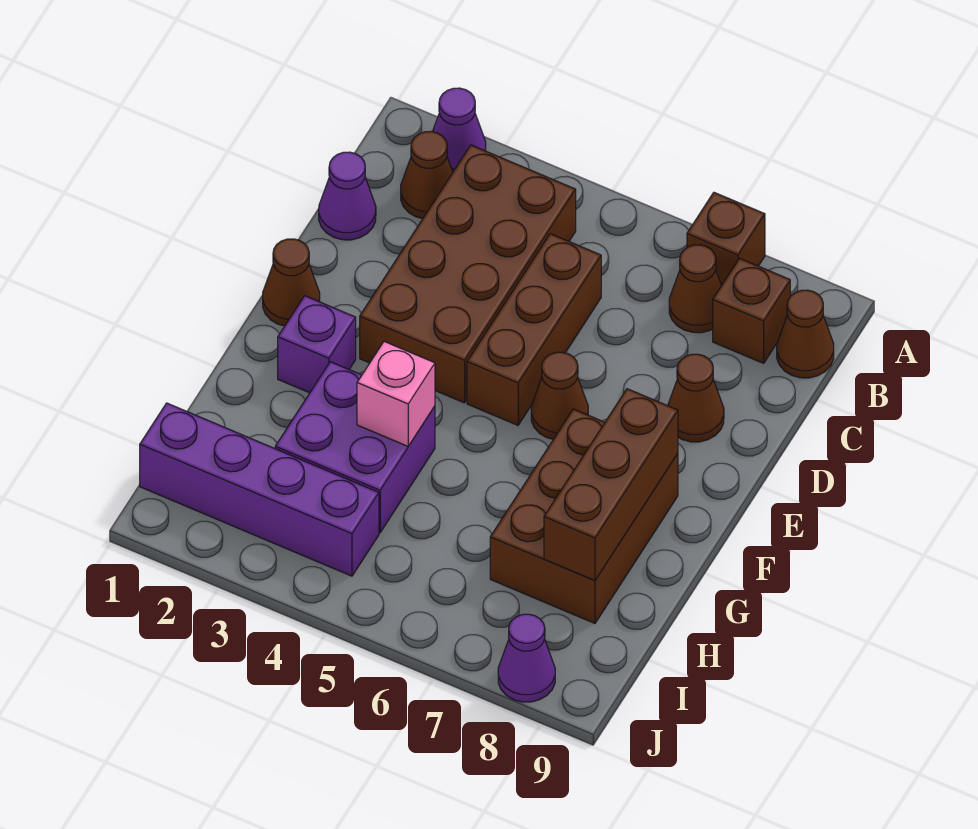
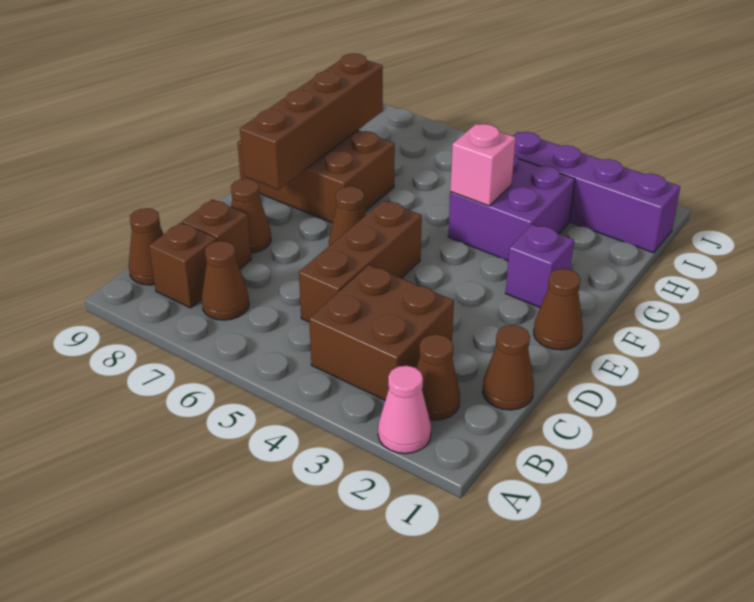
purple cone A2 level 1 -> pink cone A2 level 1
brown brick A7 level 1 -> brown brick C8 level 1
brown brick B3:E4 level 1 -> brown brick B3:C4 level 1
purple cone C1 level 1 -> brown cone C1 level 1
brown brick F7:H8 level 1 -> brown brick F7:G9 level 1
brown brick F8:H8 level 2 -> brown brick E8:H8 level 2
purple cone J8 level 1 -> none

